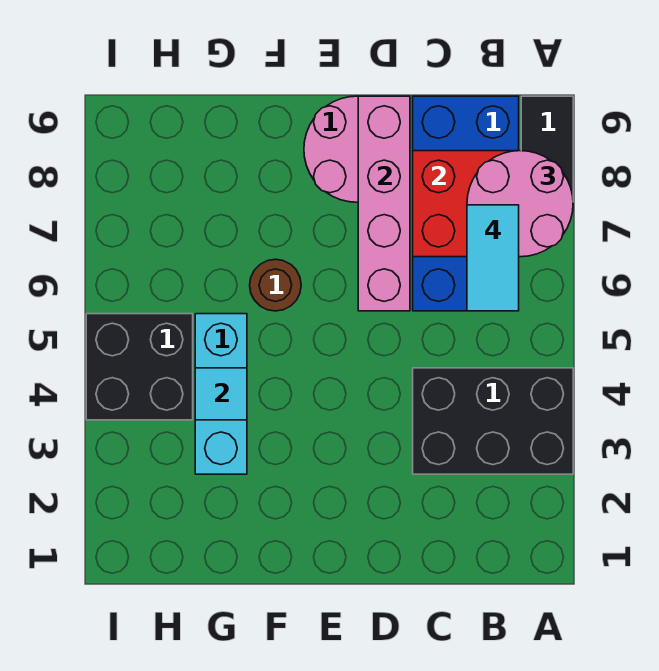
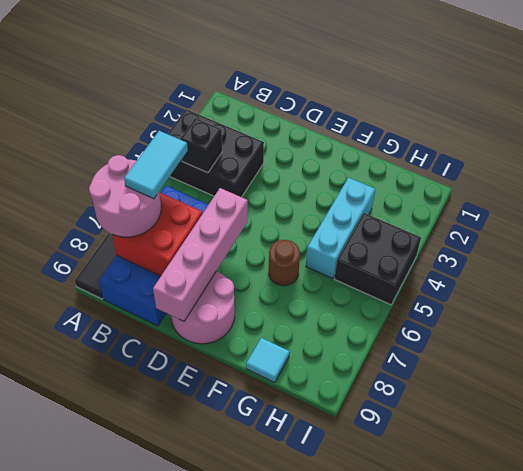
none -> black brick B4 level 2
cyan tile G4 level 2 -> cyan tile G9 level 1

